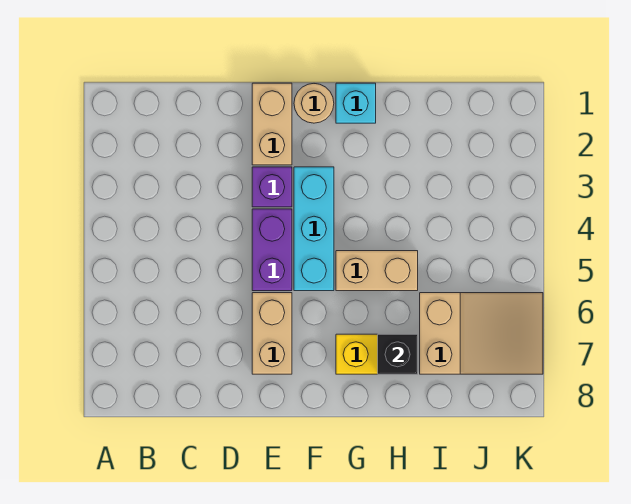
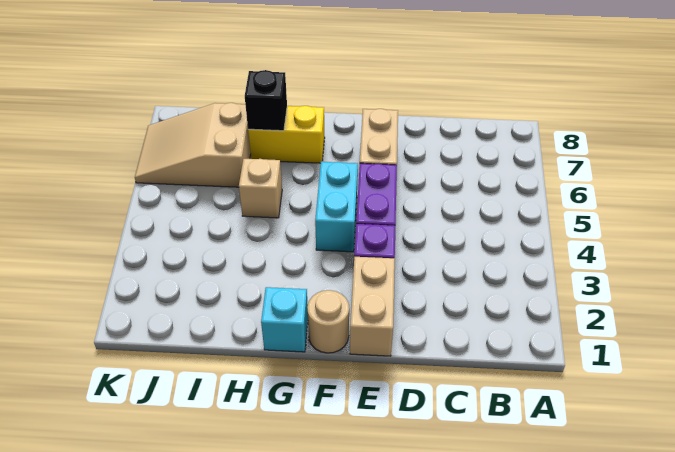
cyan brick F3:F5 level 1 -> cyan brick F4:F5 level 1
tan brick G5:H5 level 1 -> tan brick H5 level 1

